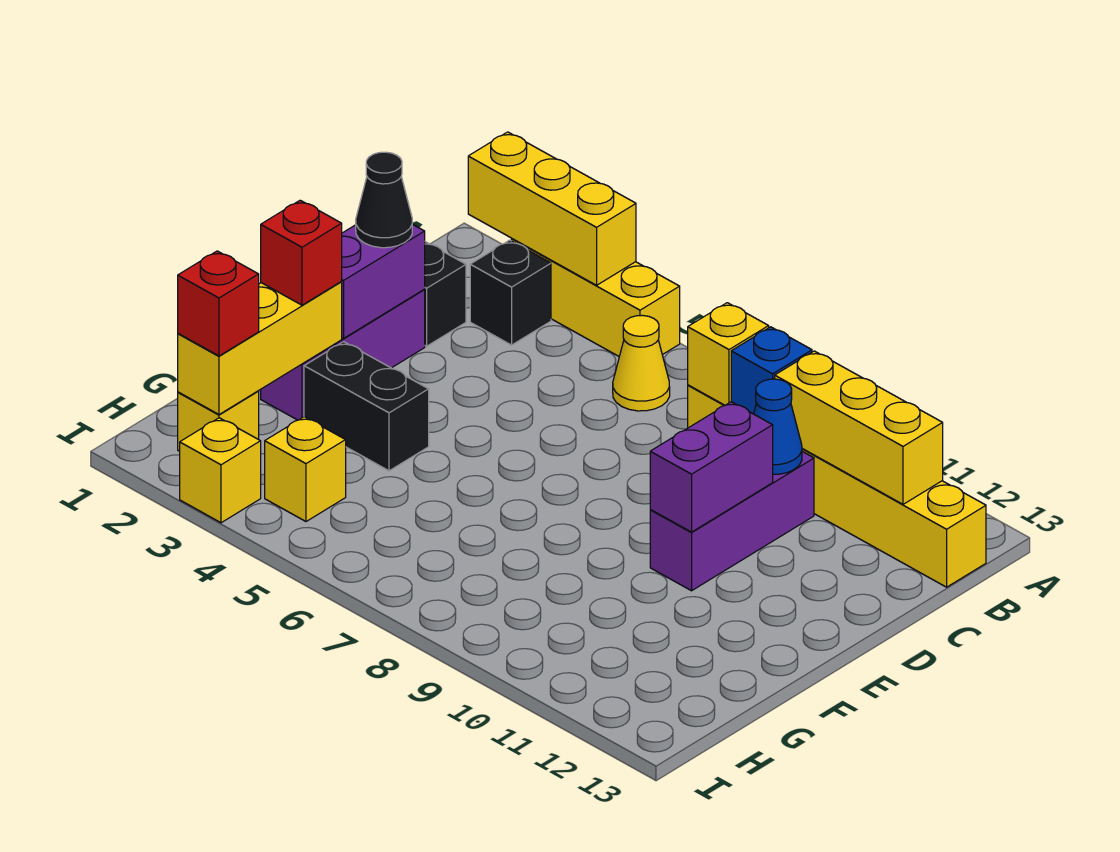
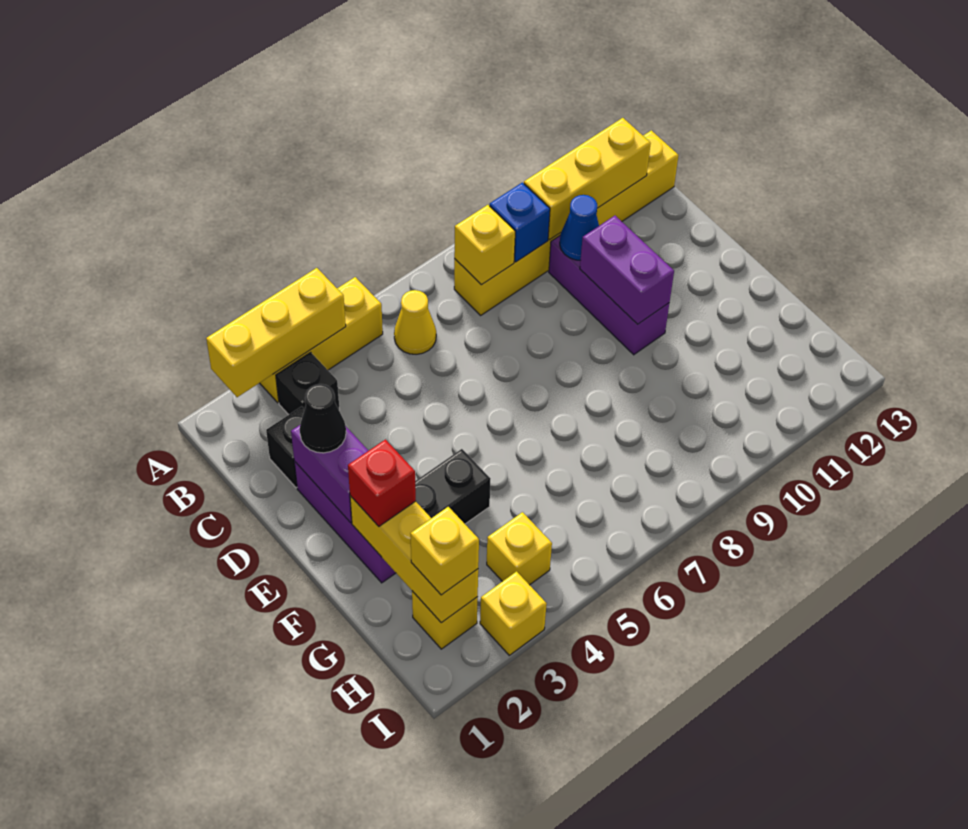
red brick H2 level 3 -> yellow brick H2 level 3

